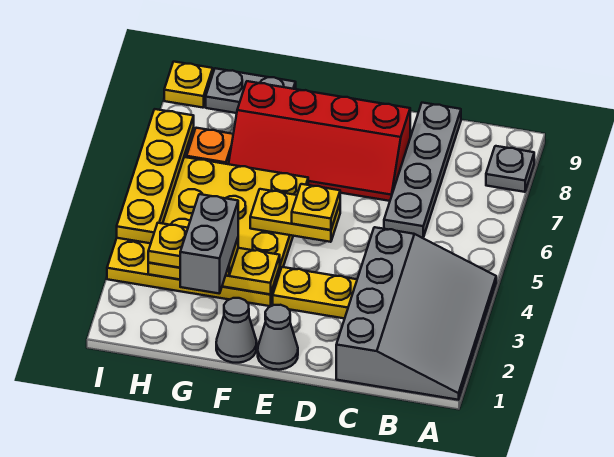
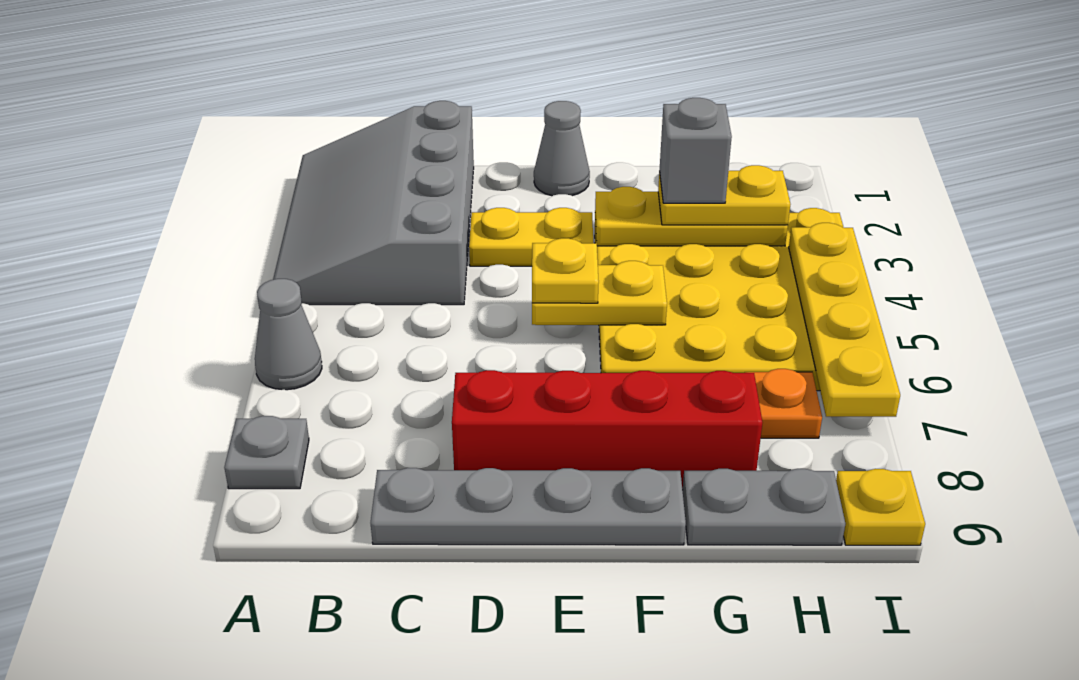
grey plate C6:C9 level 1 -> grey plate C9:F9 level 1
grey cone F1 level 1 -> grey cone A6 level 1
grey brick G2:G3 level 4 -> grey brick G3 level 4

